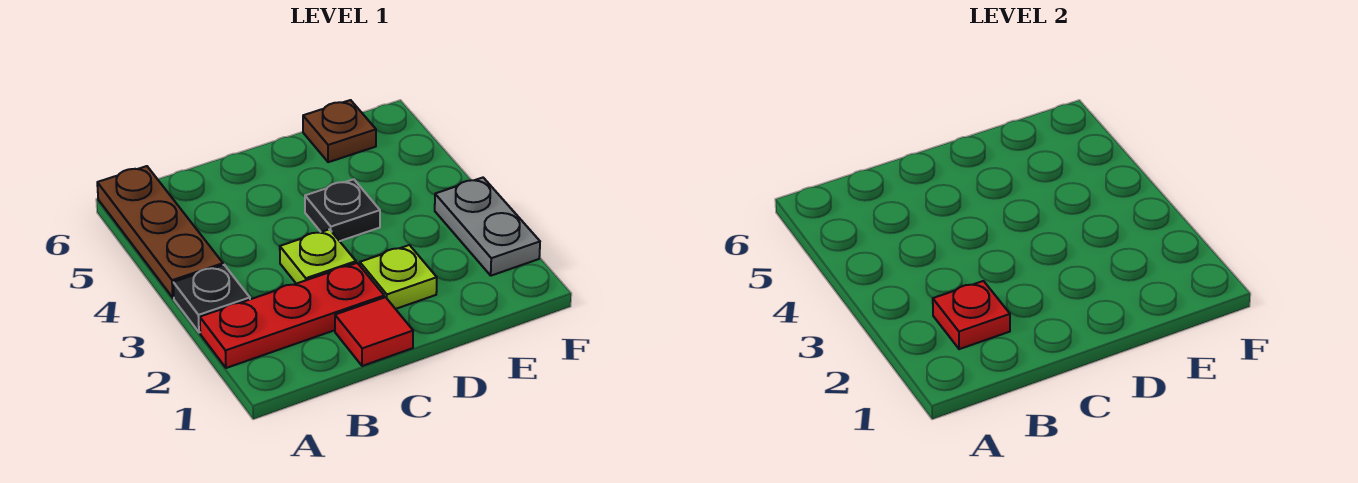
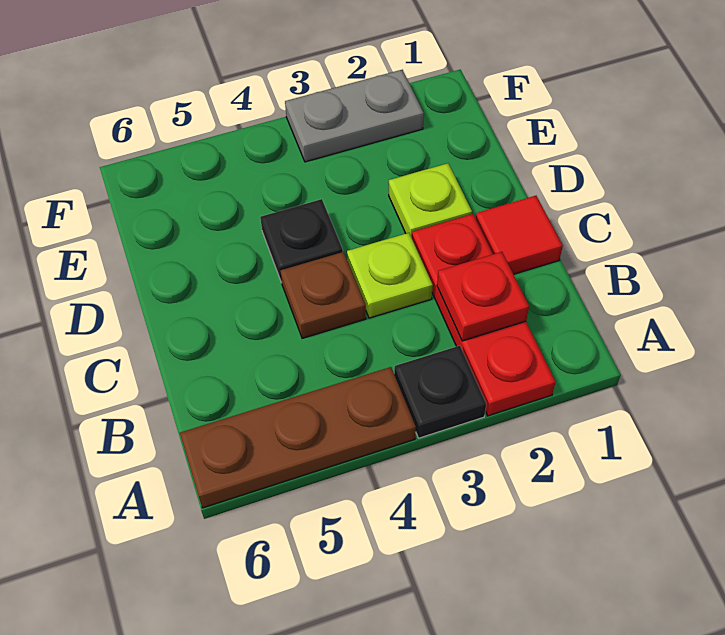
brown plate E6 level 1 -> brown plate C4 level 1

